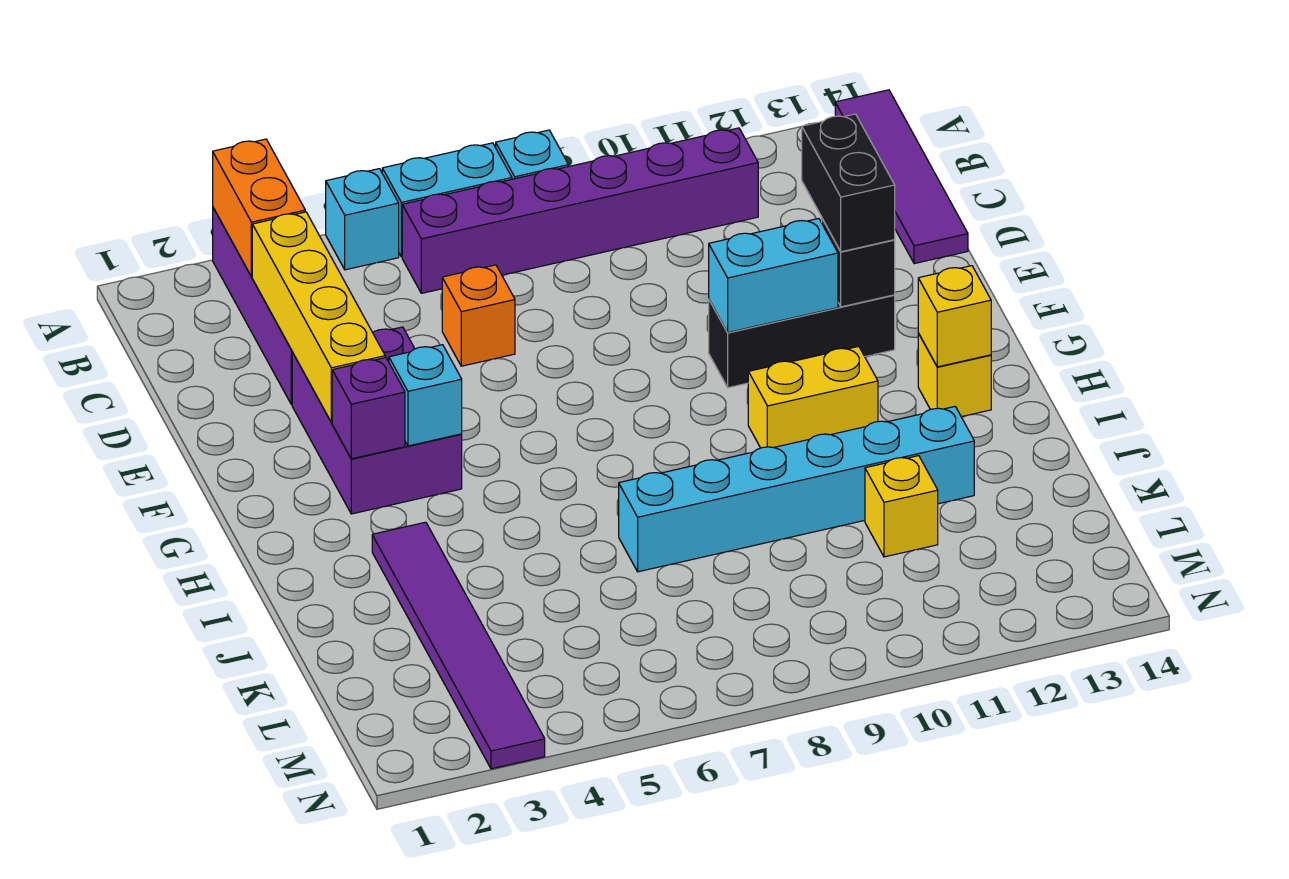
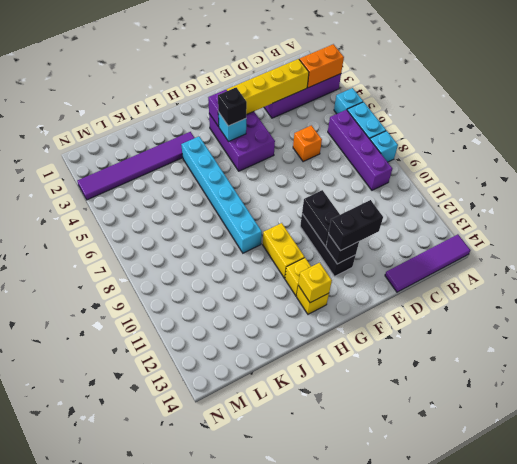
purple brick B6:B11 level 1 -> purple brick B6:B9 level 1
purple brick E3:G4 level 1 -> purple brick F3:G5 level 1
cyan brick F10:F11 level 2 -> black brick F10:F11 level 2
none -> black brick G4 level 3
cyan brick J7:J12 level 1 -> cyan brick I4:I9 level 1
yellow brick K11 level 1 -> yellow brick H12 level 1

